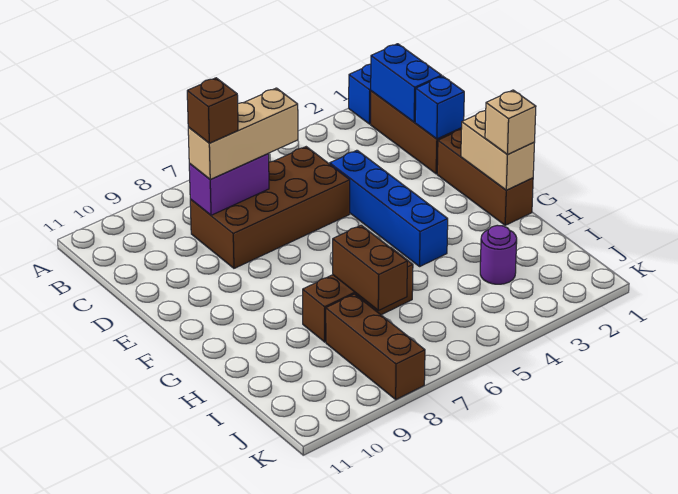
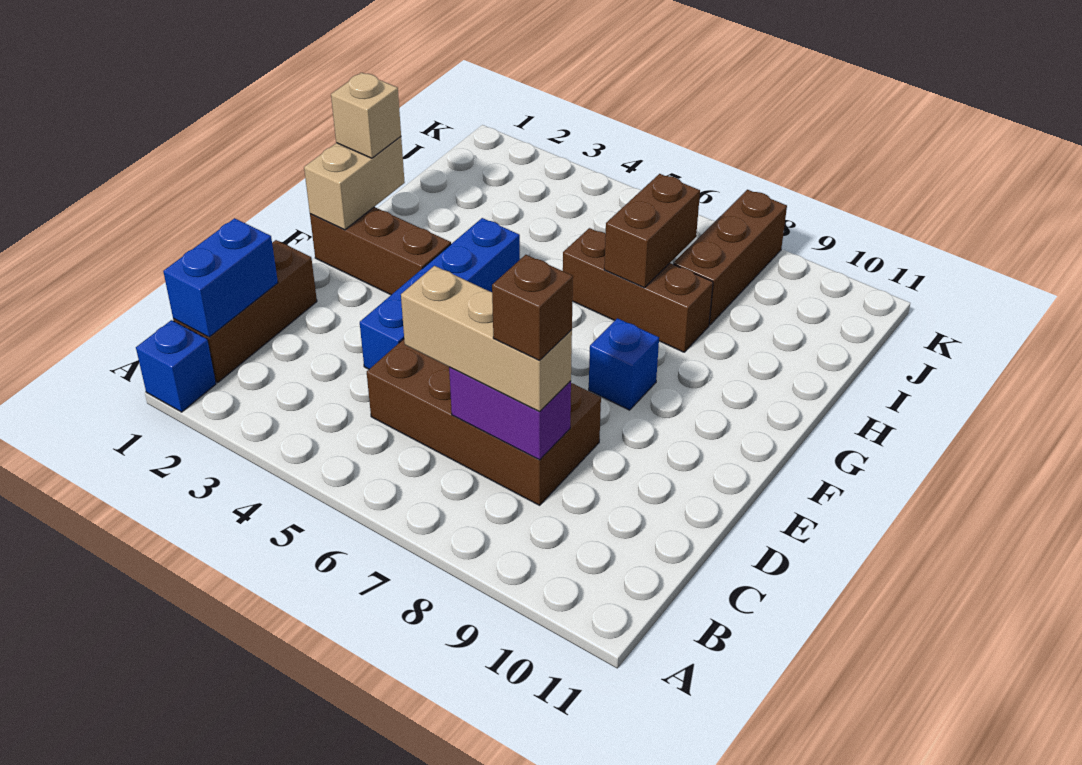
blue brick D1 level 2 -> blue brick F8 level 1
brown brick E1:G1 level 1 -> brown brick F1:F3 level 1
purple round brick I3 level 1 -> none

